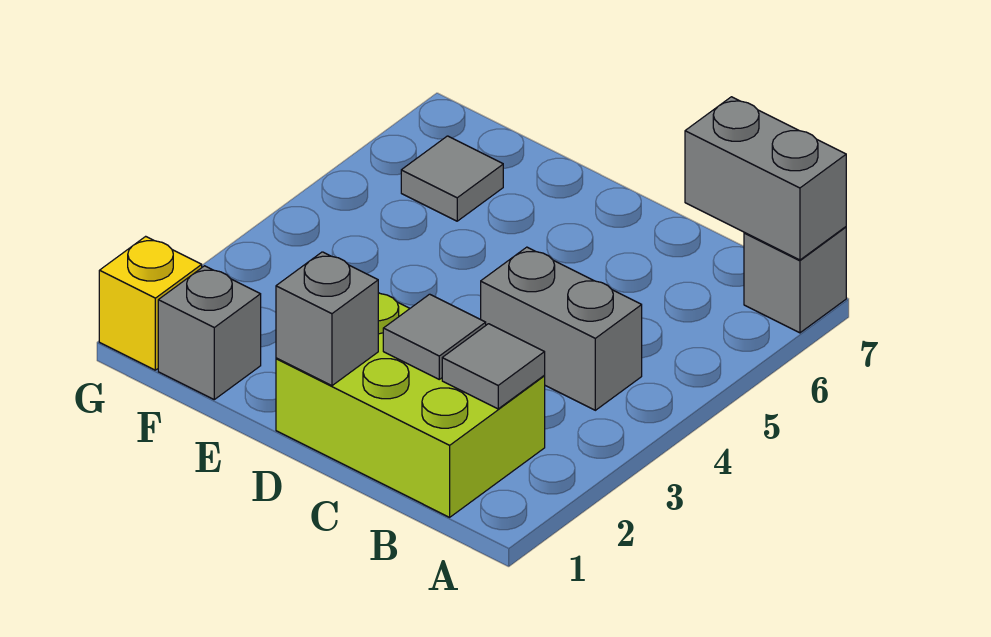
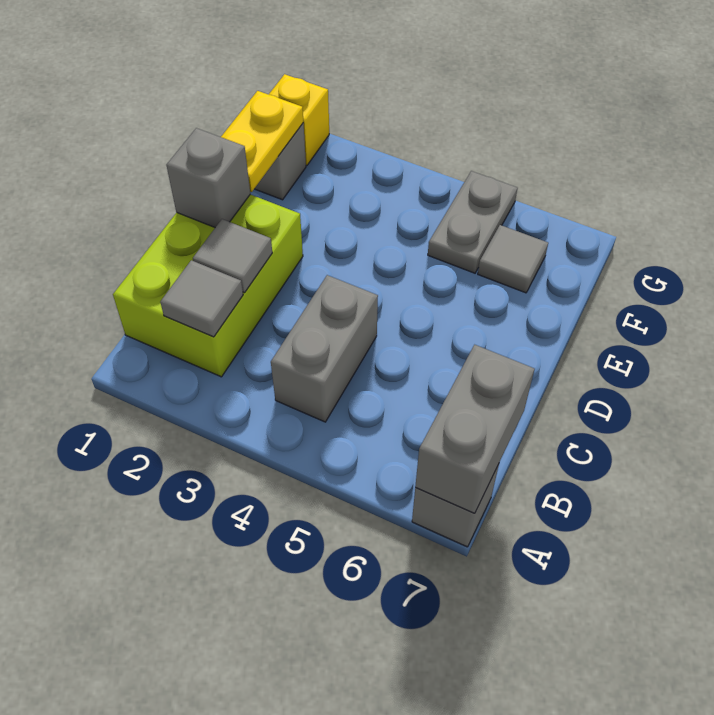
none -> yellow plate E1:F1 level 2
none -> grey plate F5:G5 level 1

